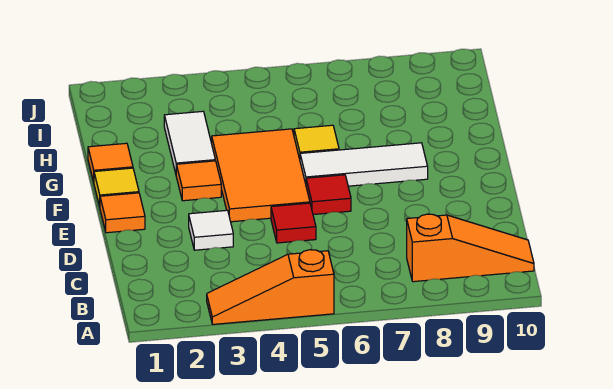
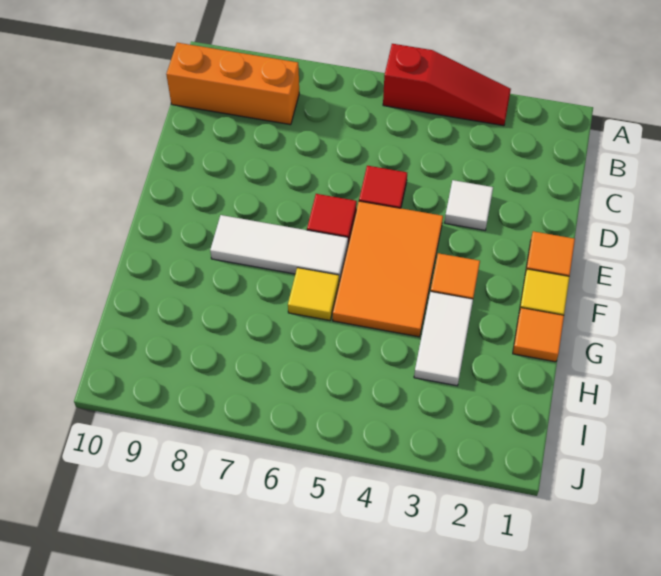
orange slope A3:A5 level 1 top 5 -> red slope A3:A5 level 1 top 5
orange slope B8:B10 level 1 top 8 -> orange brick B8:B10 level 1

